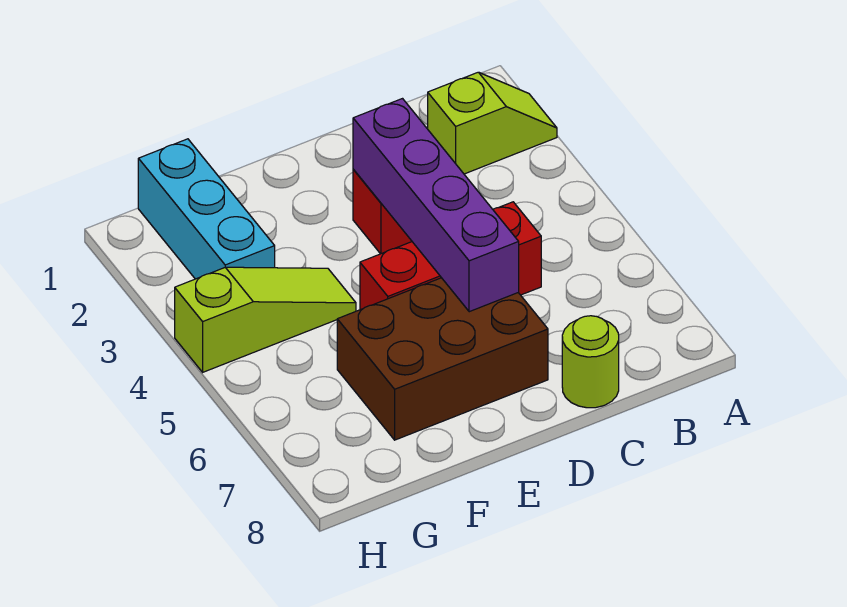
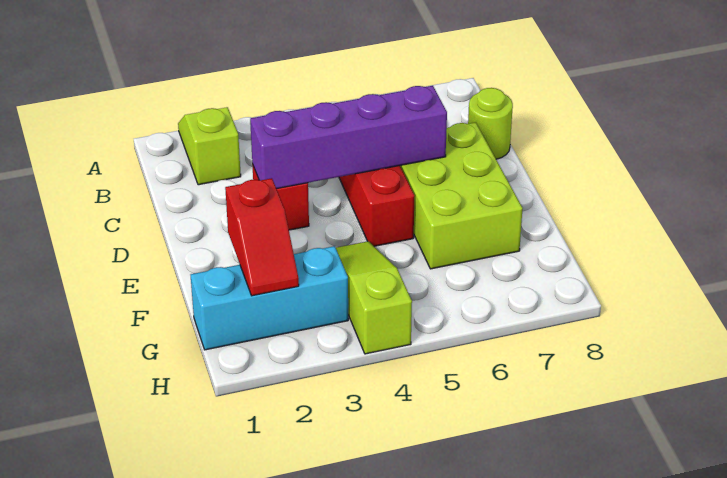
brown brick D6:F7 level 1 -> lime brick D6:F7 level 1
none -> red slope F2:G2 level 2 top F

